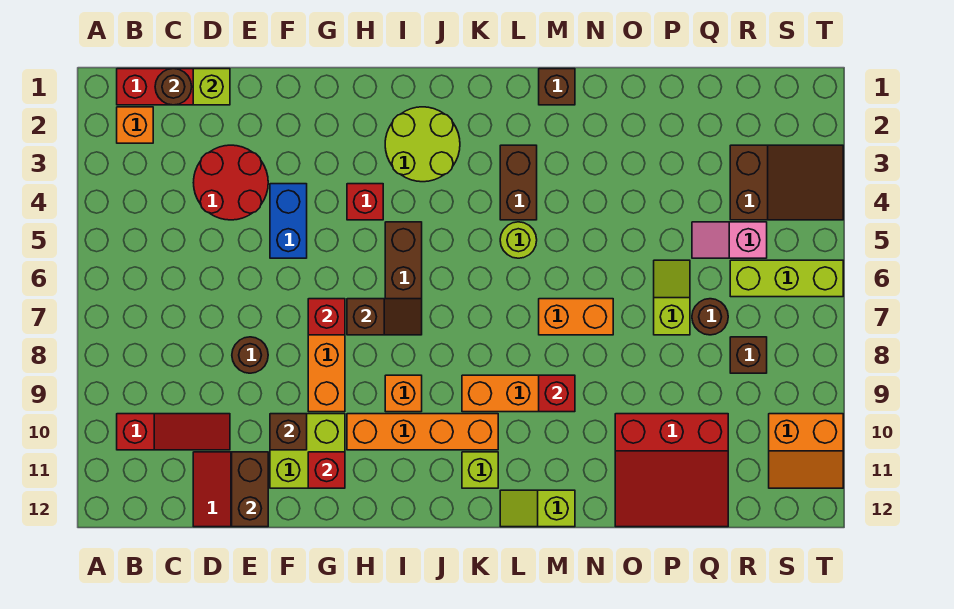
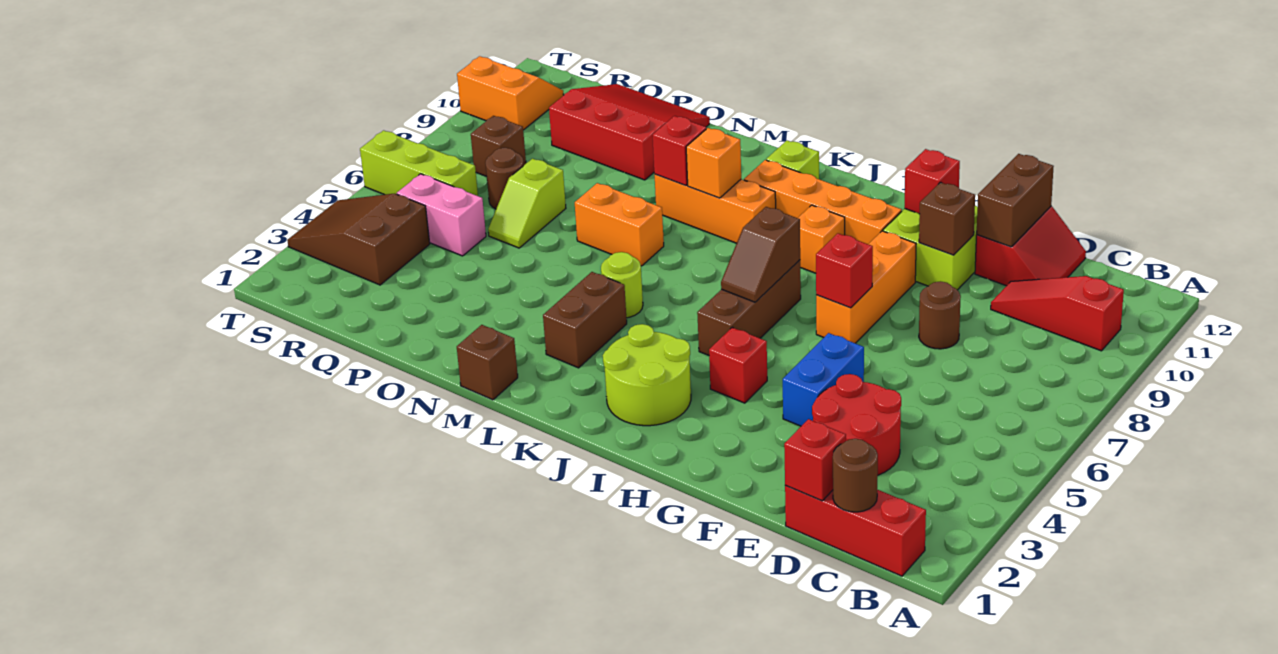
orange brick B2 level 1 -> orange brick L9 level 2
lime brick D1 level 2 -> red brick D1 level 2
brown slope H7:I7 level 2 top H -> brown slope I6:I7 level 2 top 7
lime slope L12:M12 level 1 top M -> none
pink slope Q5:R5 level 1 top R -> pink brick Q5:R5 level 1

